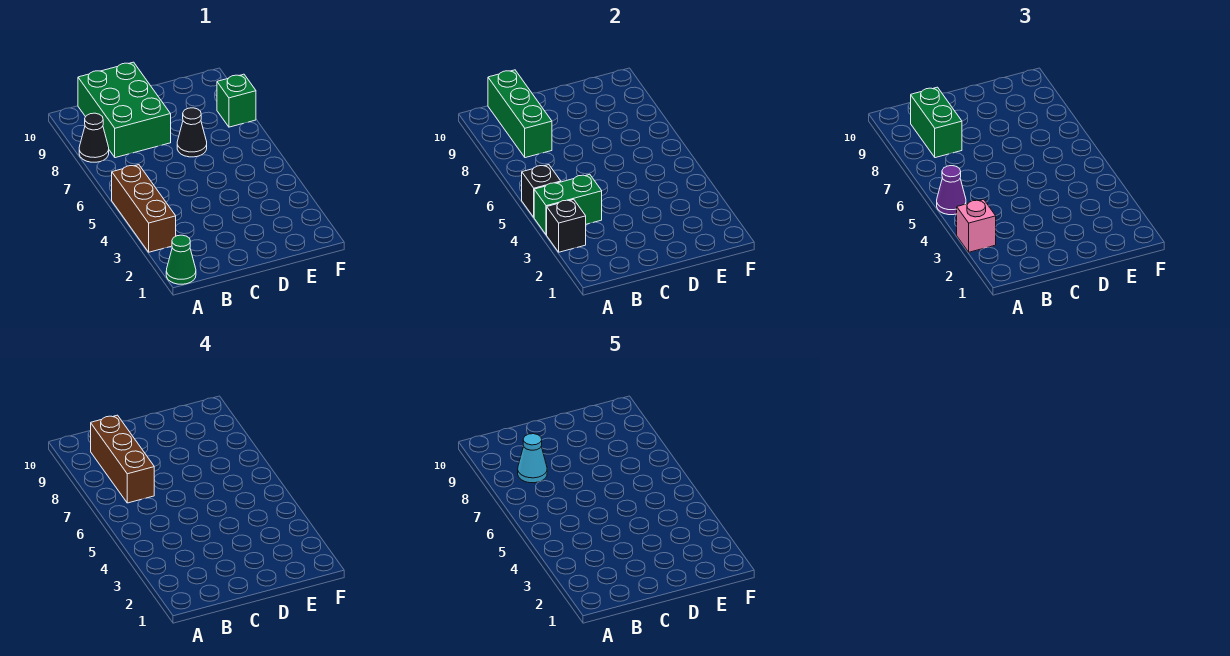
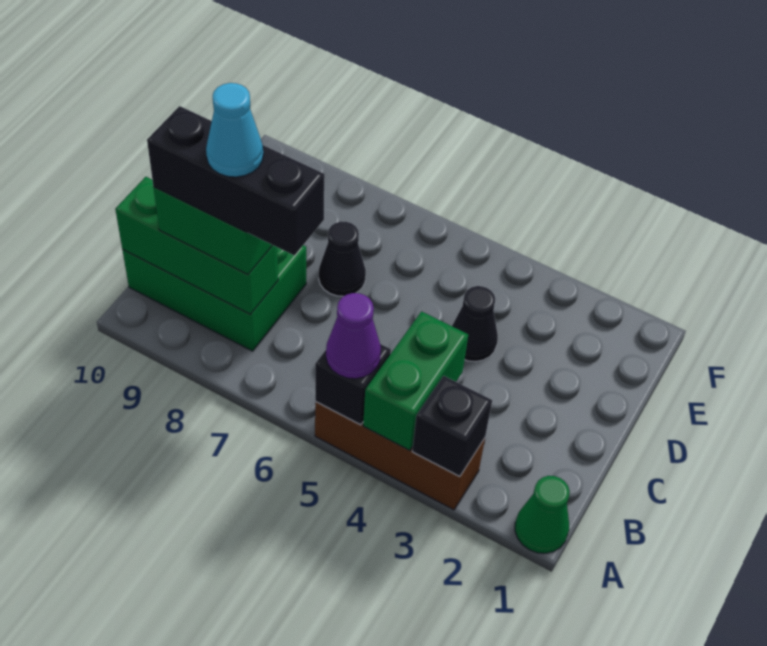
pink brick A3 level 3 -> none
black cone A8 level 1 -> black cone D4 level 1
brown brick B7:B9 level 4 -> black brick B7:B9 level 4
green brick F8 level 1 -> none

